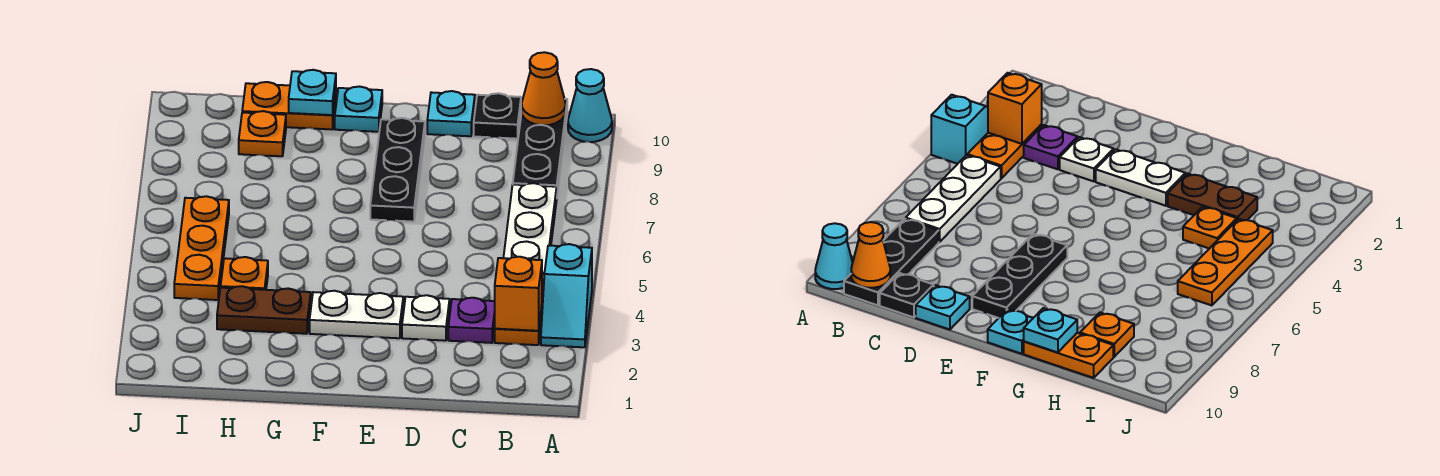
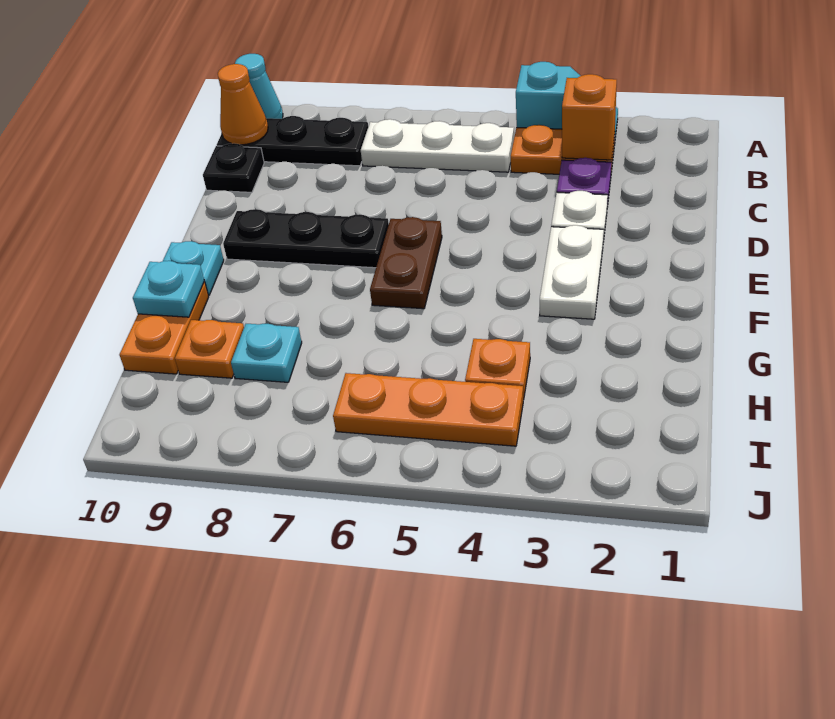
cyan plate D10 level 1 -> cyan plate H8 level 1
brown plate G3:H3 level 1 -> brown plate E6:F6 level 1

